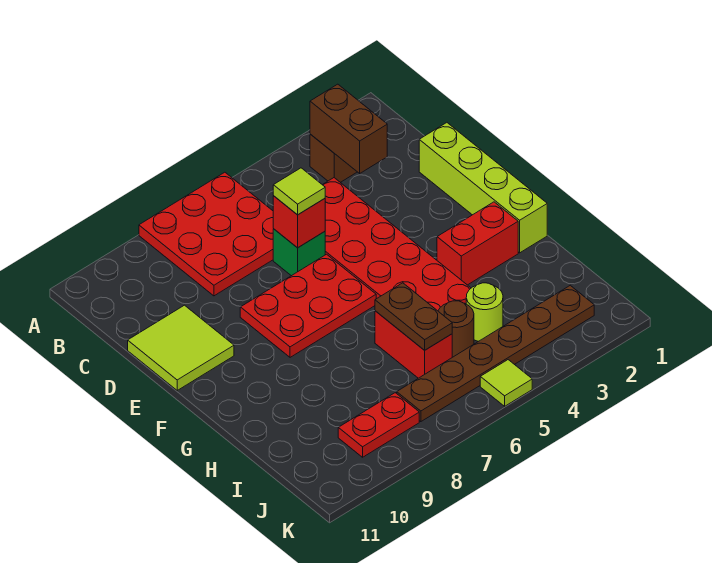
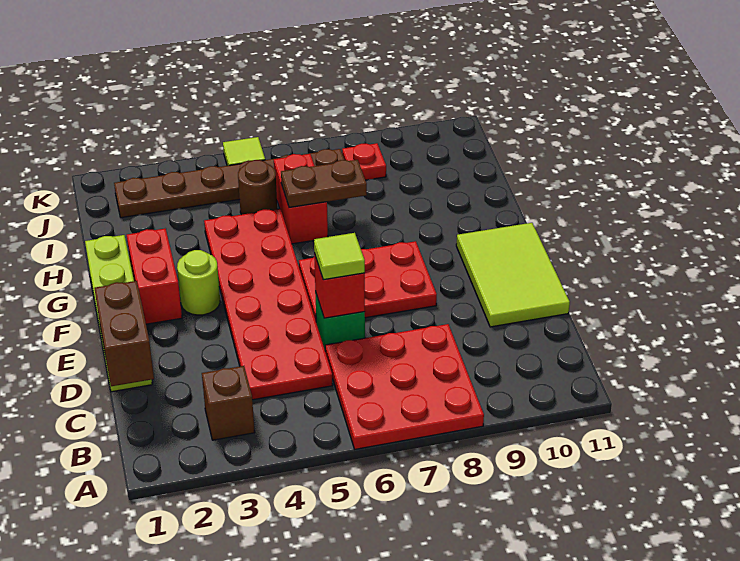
brown brick B3:C3 level 2 -> brown brick C1:D1 level 2
lime tile D10:E11 level 1 -> lime tile D10:F11 level 1
red brick G2:G3 level 1 -> red brick F2:G2 level 1
brown plate H6:I6 level 2 -> brown plate H6:H7 level 2
lime round brick I4 level 1 -> lime round brick F3 level 1
red plate J8:J9 level 1 -> red plate J8 level 1

